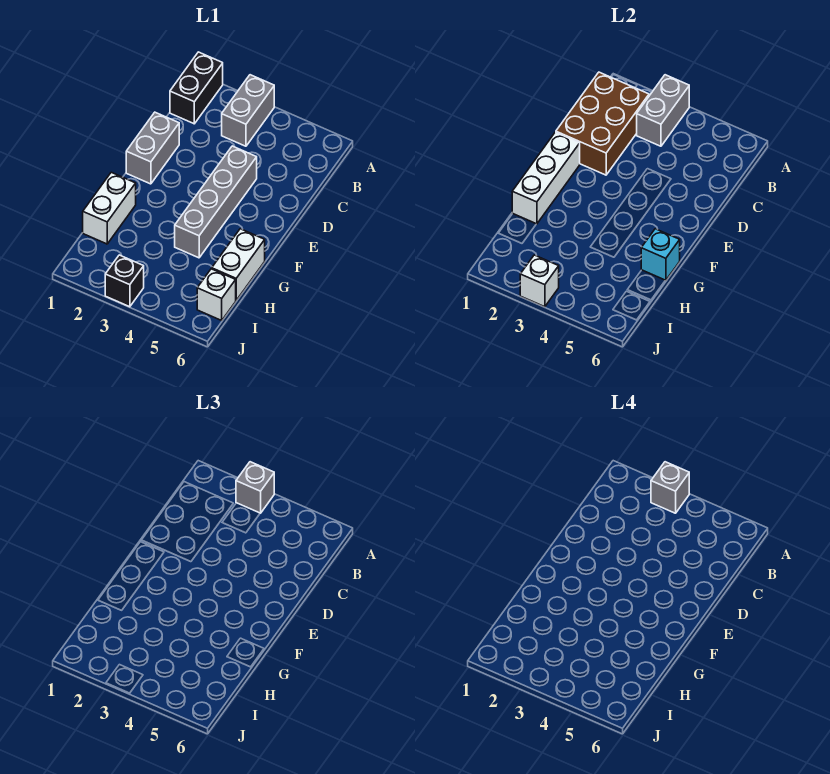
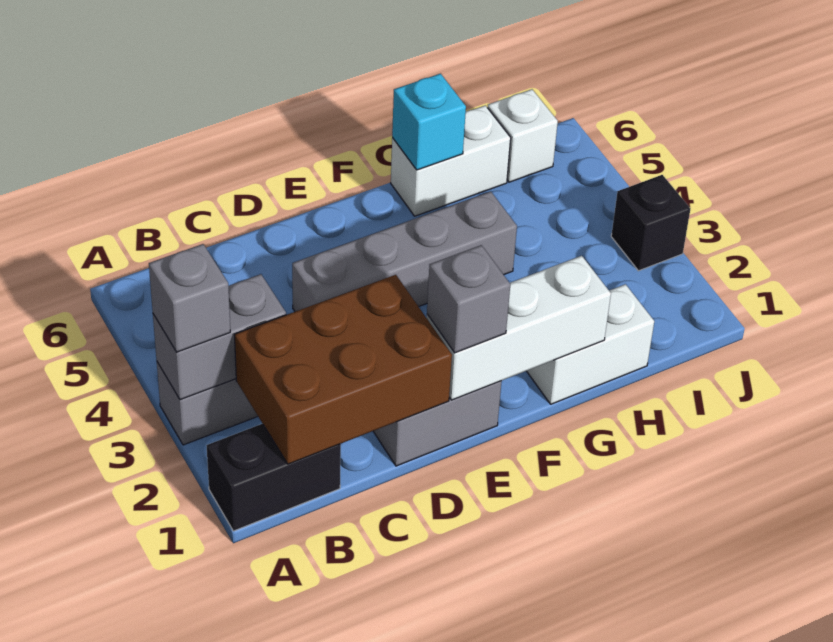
grey brick A3 level 4 -> grey brick E1 level 3
white brick J3 level 2 -> none

